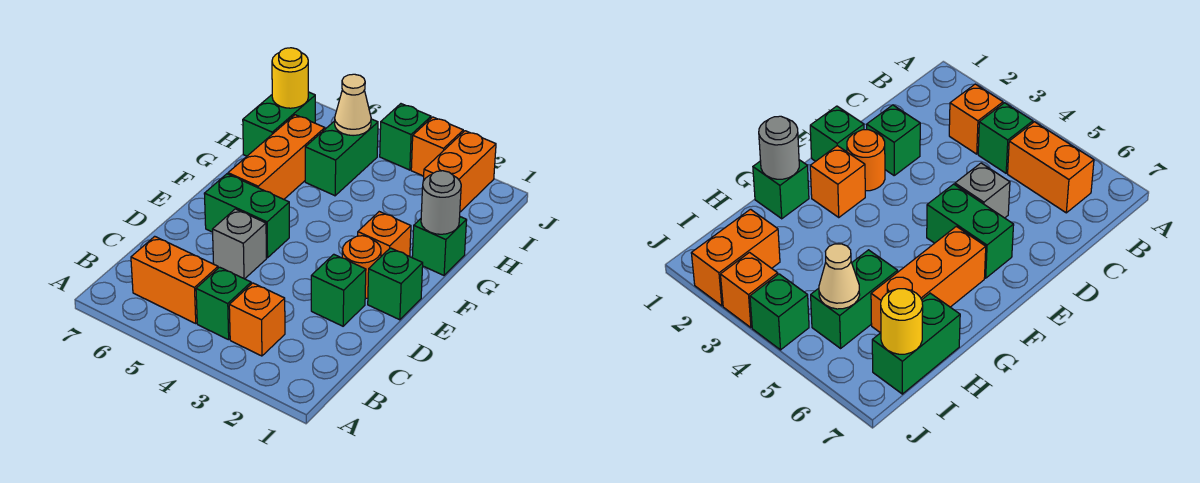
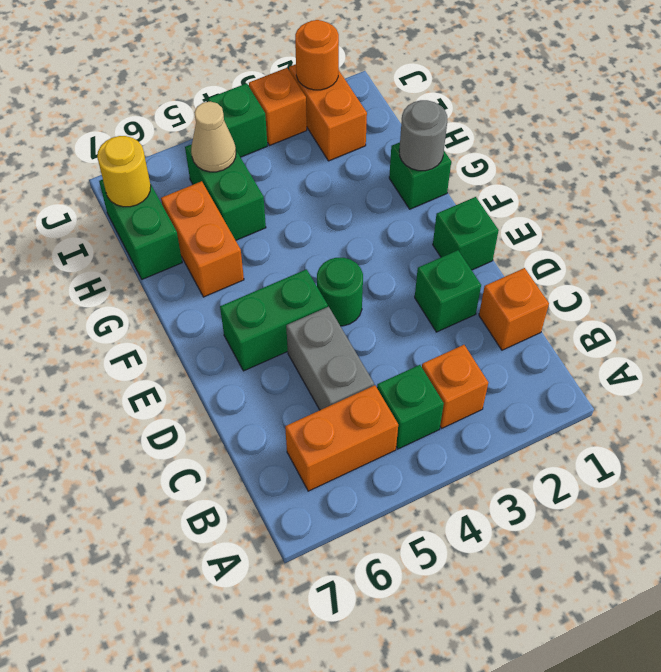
grey brick D5 level 1 -> grey brick C5:D5 level 1
orange round brick E2 level 1 -> orange round brick J2 level 2
none -> green round brick E4 level 1
orange brick F2 level 1 -> orange brick C1 level 1
orange brick F6:H6 level 1 -> orange brick G6:H6 level 1

